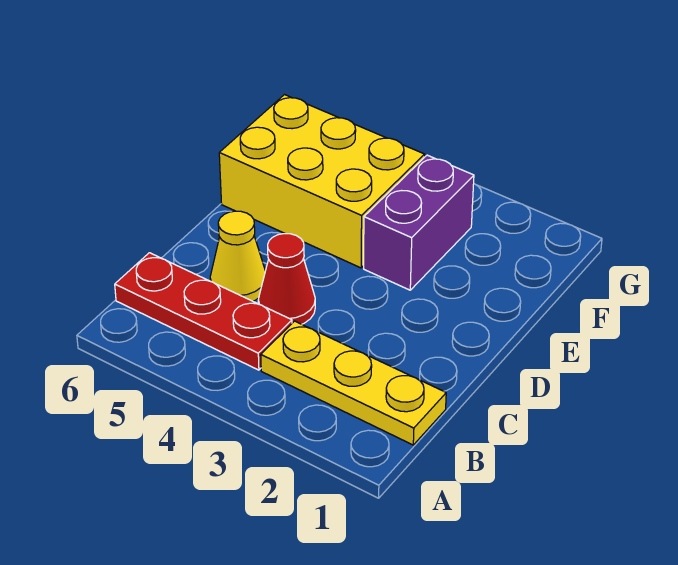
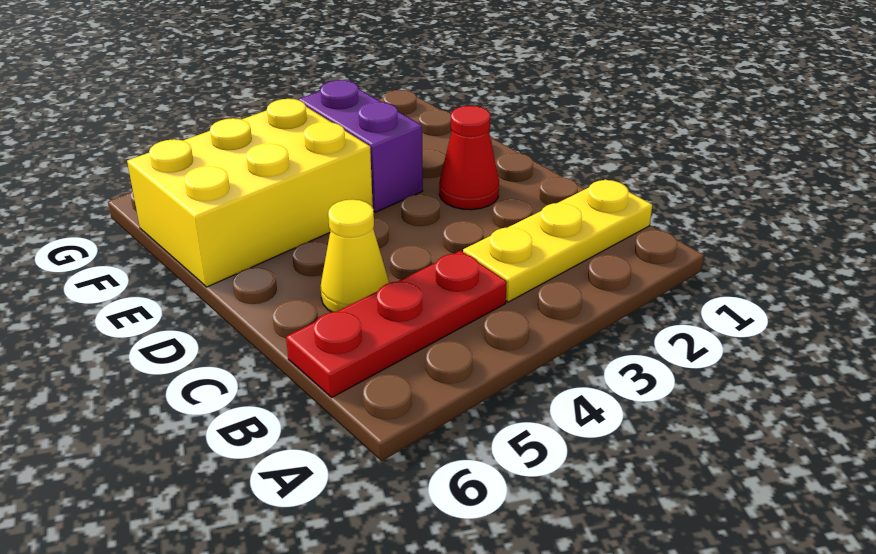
red cone C4 level 1 -> red cone D2 level 1

